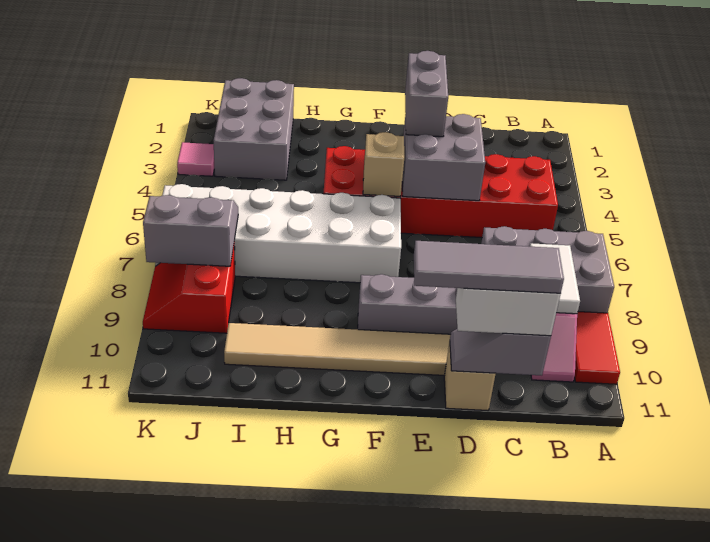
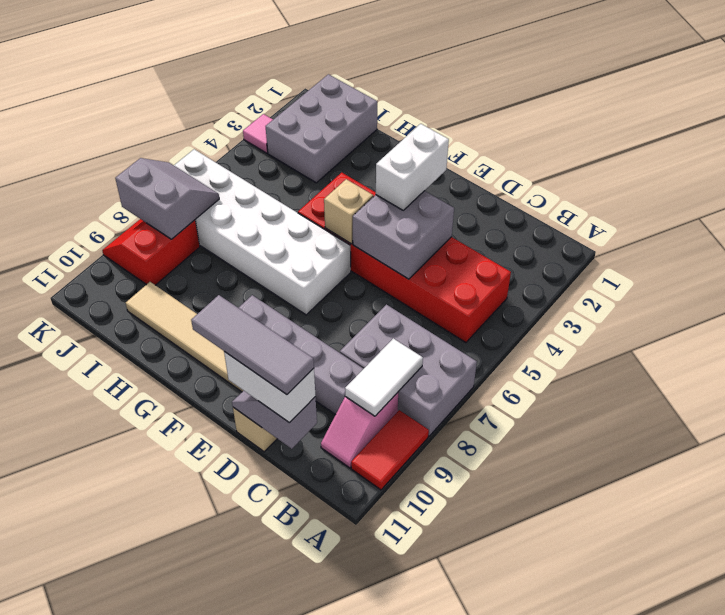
grey brick E3:E4 level 3 -> white brick E3:E4 level 3

